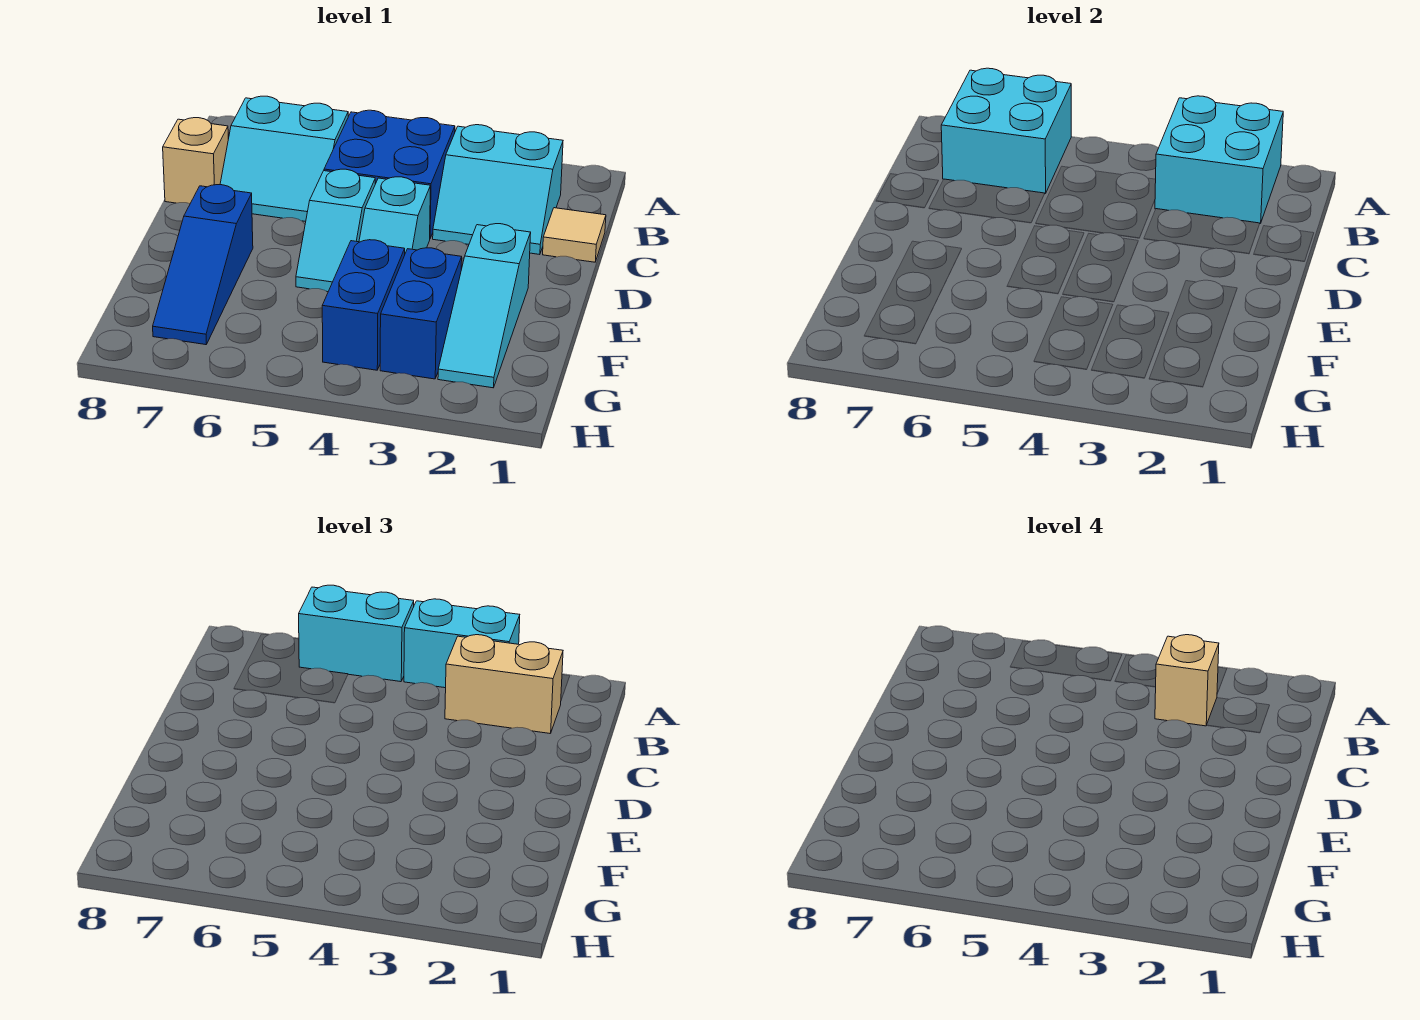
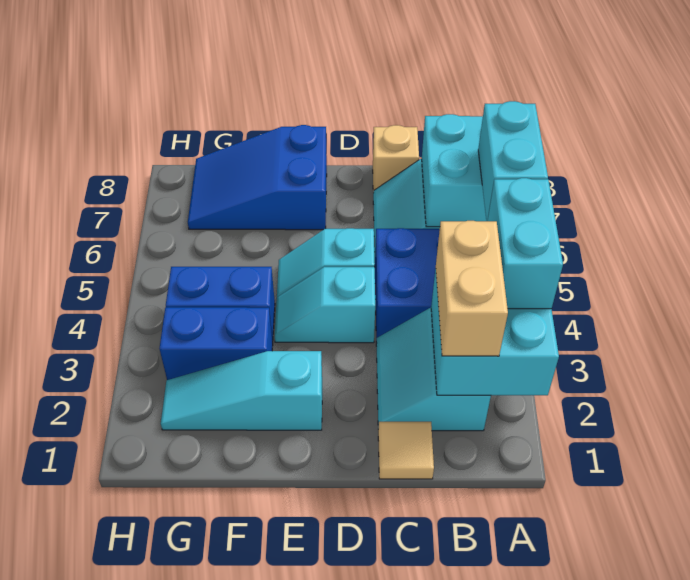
tan brick B3 level 4 -> none
blue slope E7:G7 level 1 top E -> blue slope E7:G8 level 1 top E

